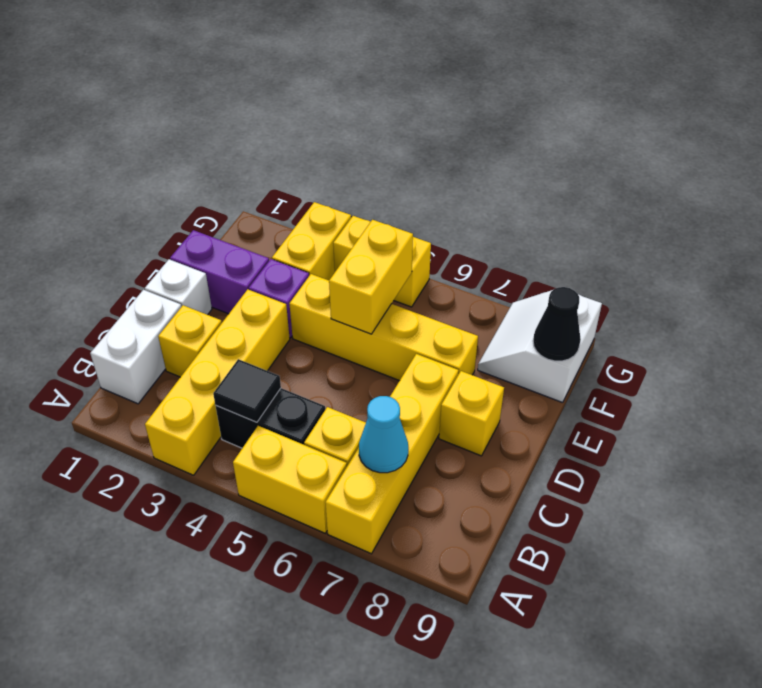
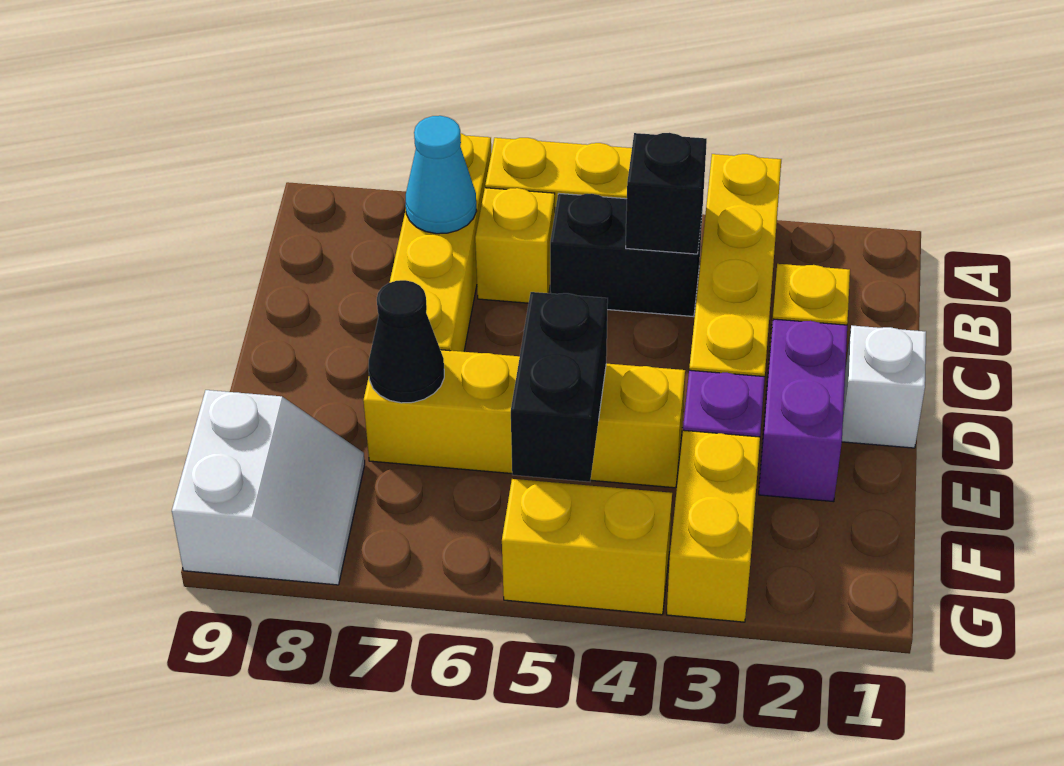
white brick B1:C1 level 1 -> none
black tile B4 level 2 -> black brick B4 level 2
yellow brick D8 level 1 -> none
purple brick E1:E2 level 1 -> purple brick D2:E2 level 1
yellow brick E5:F5 level 2 -> black brick E5:F5 level 2
black cone F9 level 2 -> black cone E7 level 2

